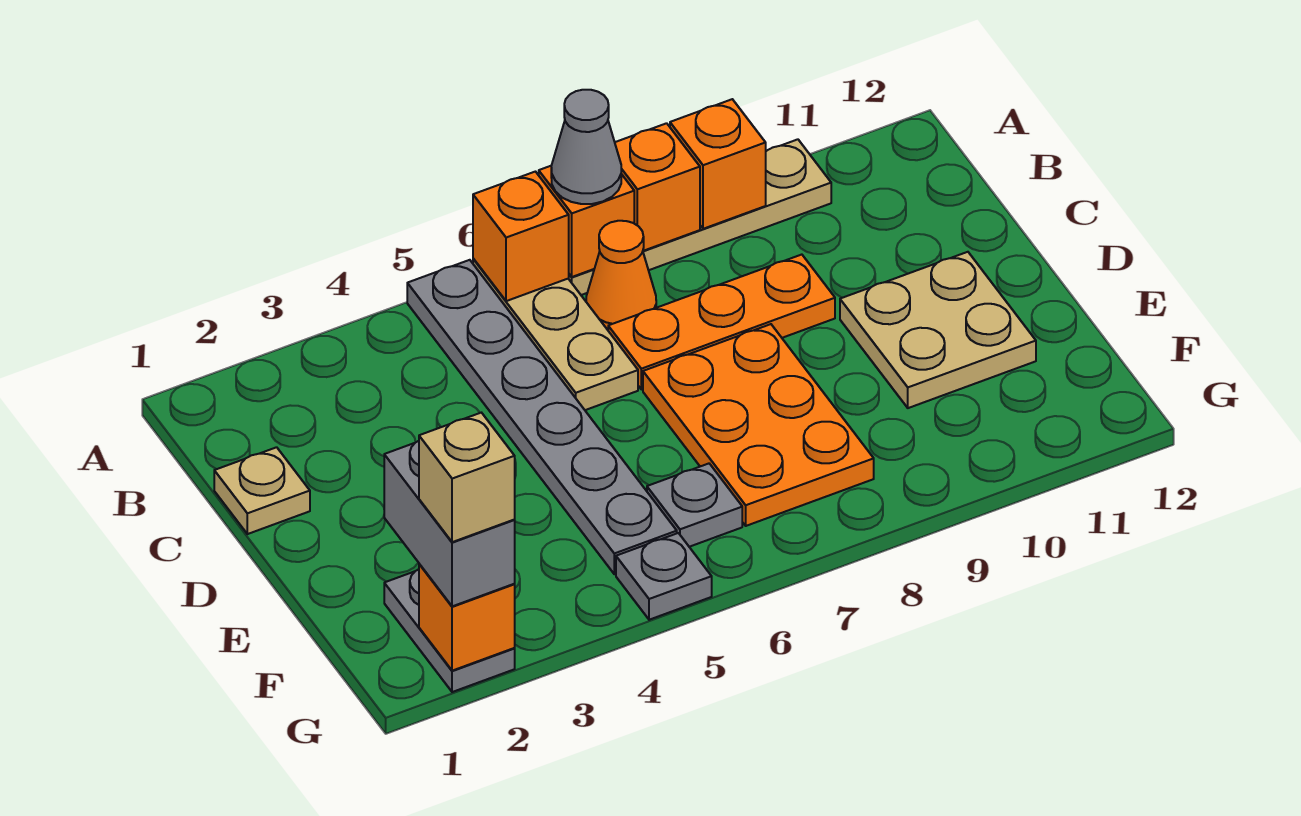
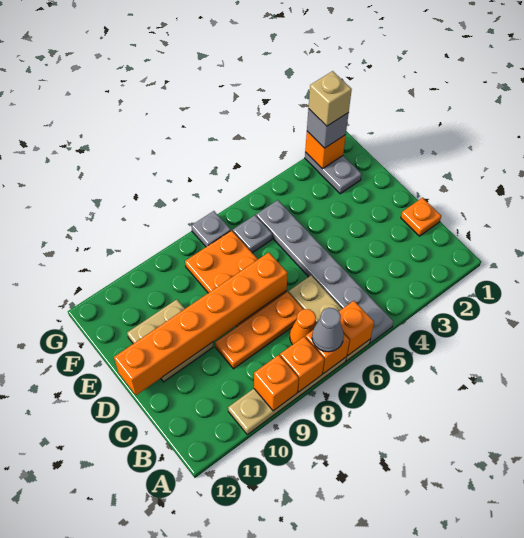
tan plate C1 level 1 -> orange plate C1 level 1
none -> orange brick D7:D12 level 2
grey brick F2:G2 level 3 -> grey brick G2 level 3
grey plate G5 level 1 -> grey plate G7 level 1

